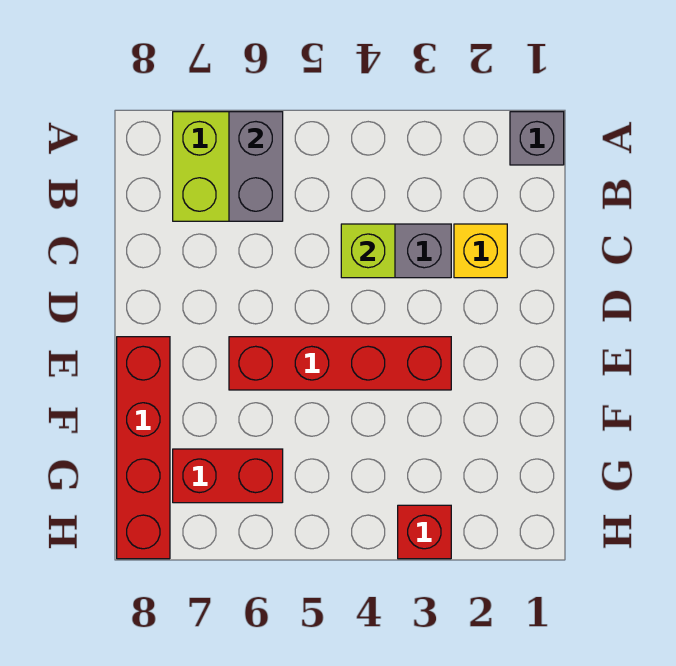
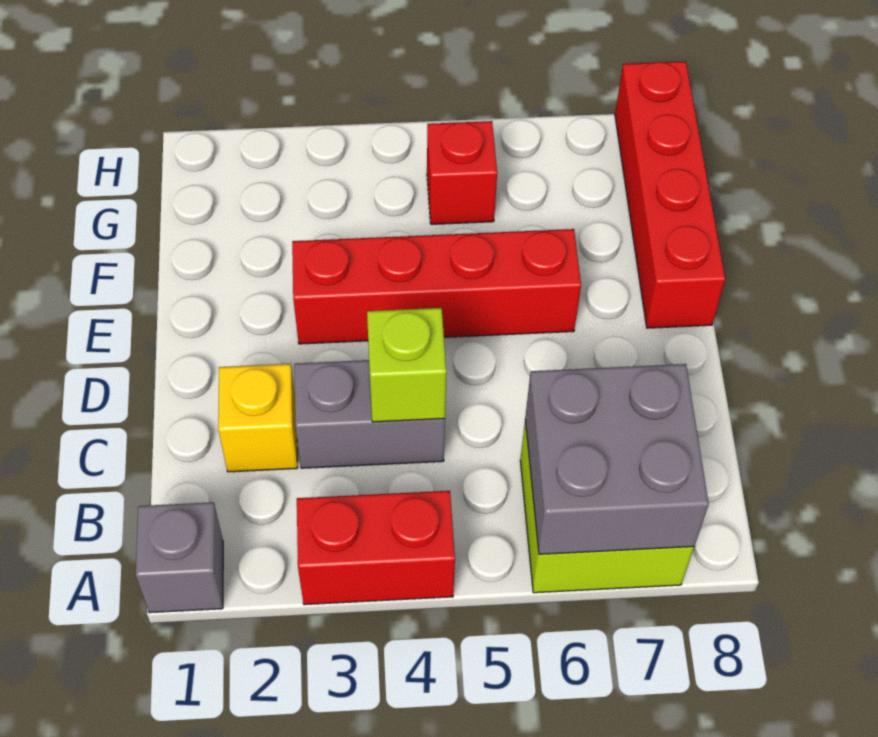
grey brick A6:B6 level 2 -> grey brick A6:B7 level 2
red brick G6:G7 level 1 -> red brick A3:A4 level 1
red brick H3 level 1 -> red brick G5 level 1

